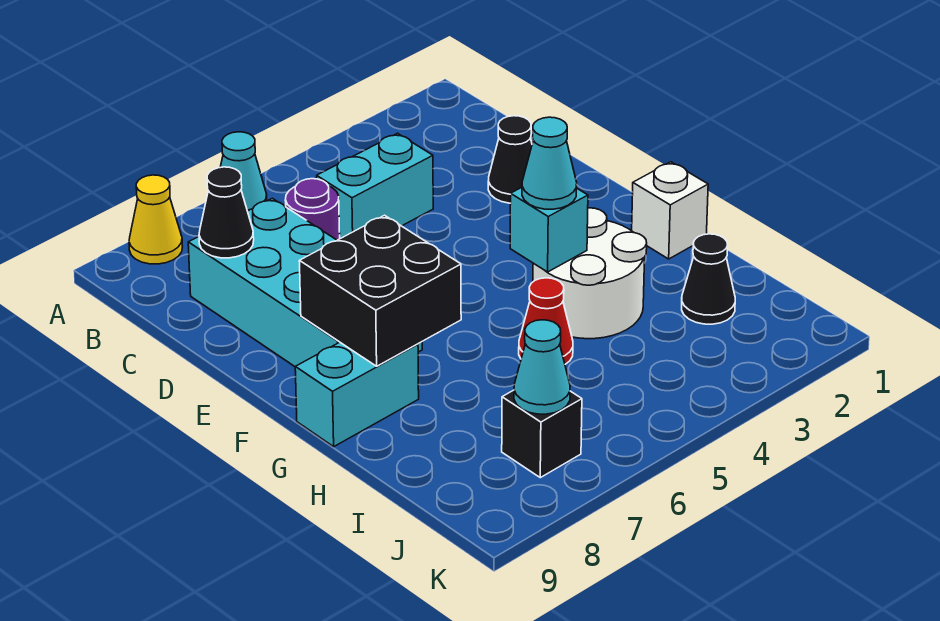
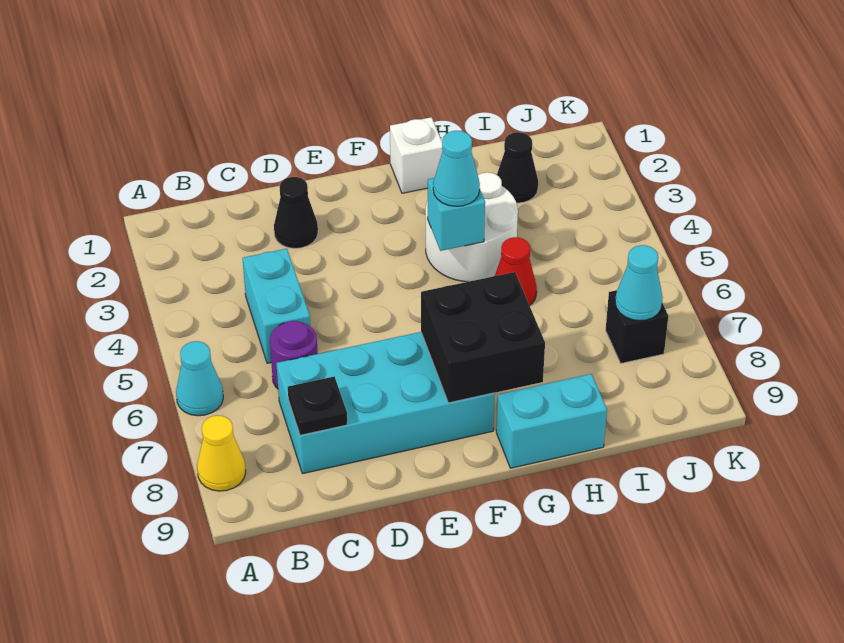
black cone C8 level 2 -> black plate C8 level 2
cyan brick G8:G9 level 1 -> cyan brick G9:H9 level 1

